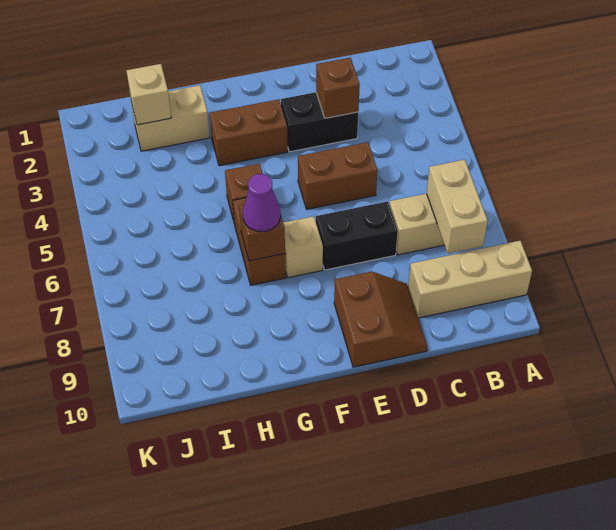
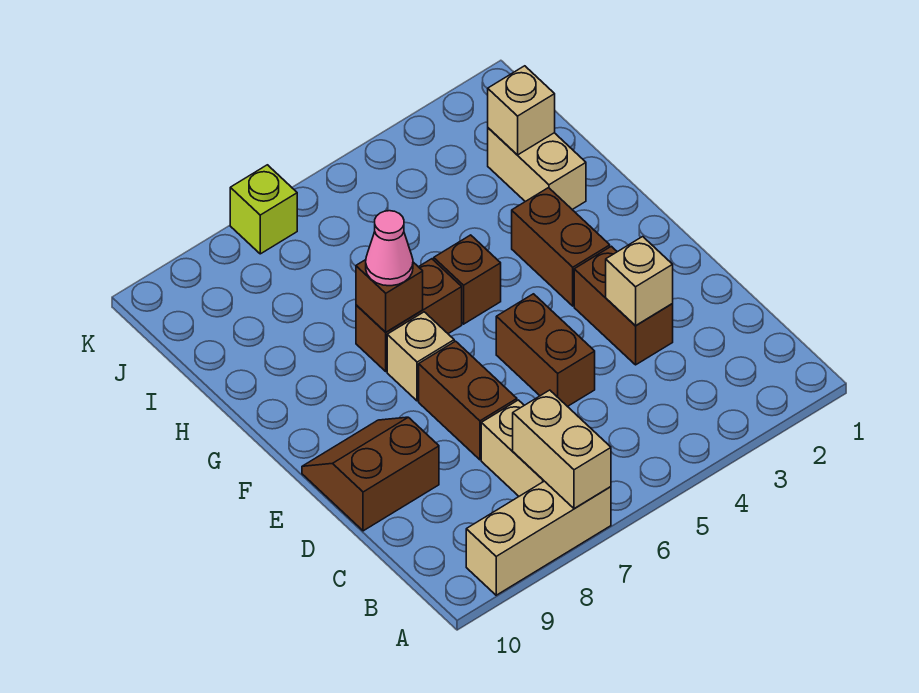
tan brick A9:C9 level 1 -> tan brick A7:A9 level 1
tan brick B7:B8 level 2 -> tan brick A7:B7 level 2
black brick D3:E3 level 1 -> brown brick D3:E3 level 1
brown brick D3 level 2 -> tan brick D3 level 2
black brick D7:E7 level 1 -> brown brick D7:E7 level 1
brown slope D9:E10 level 1 top E -> brown slope D9:E10 level 1 top D
purple cone G7 level 3 -> pink cone G7 level 3
none -> lime brick K7 level 1

